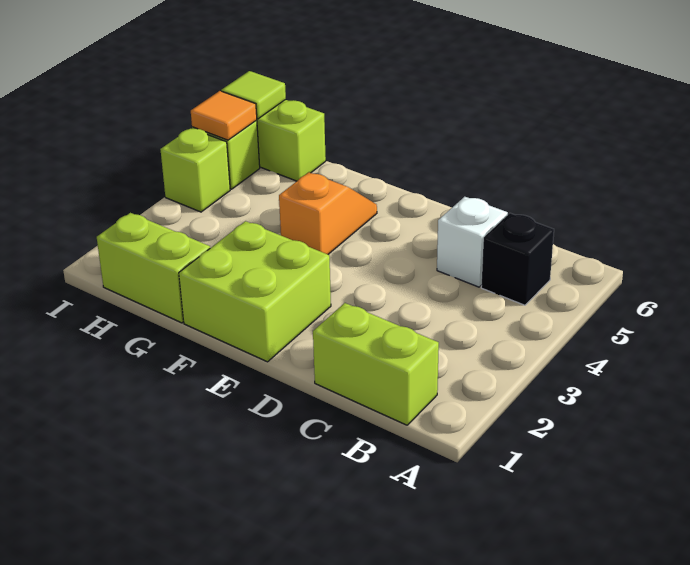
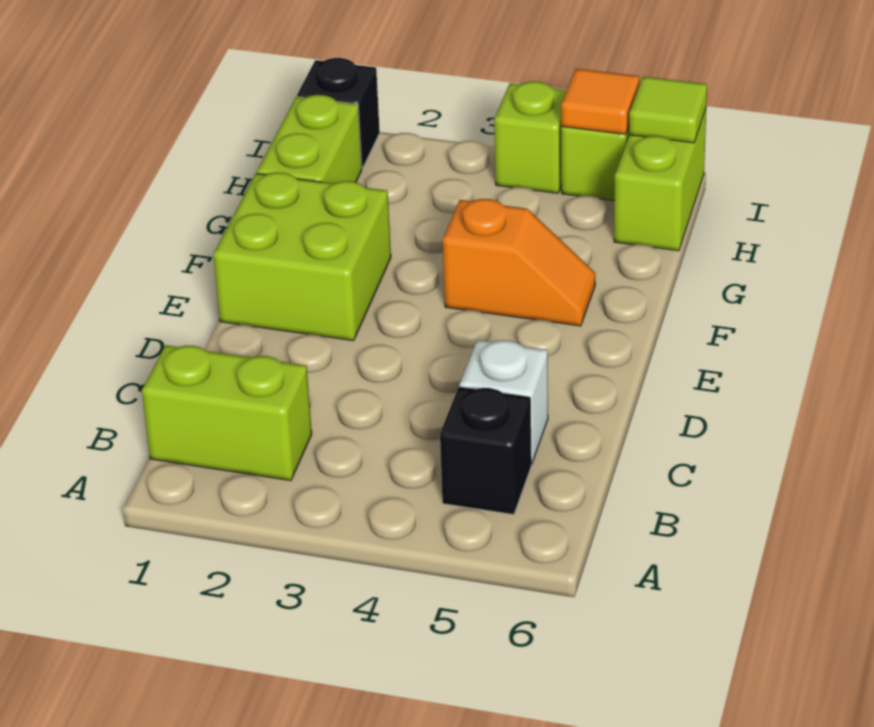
lime brick B1:C1 level 1 -> lime brick B1:B2 level 1
none -> black brick I1 level 1

